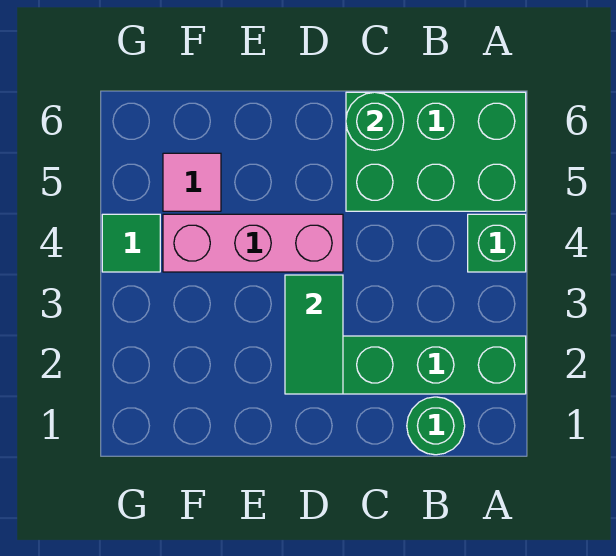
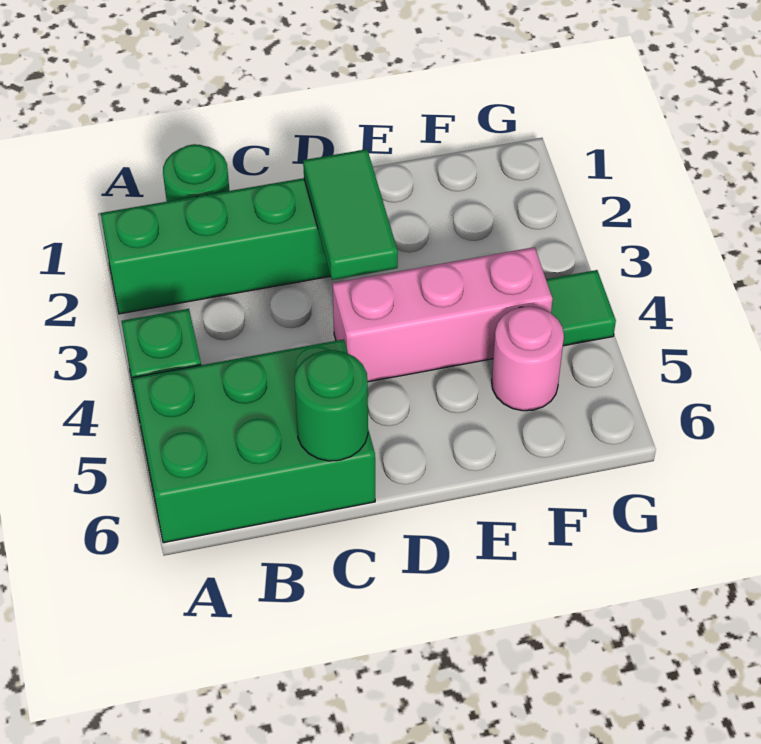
pink tile F5 level 1 -> pink round brick F5 level 1

